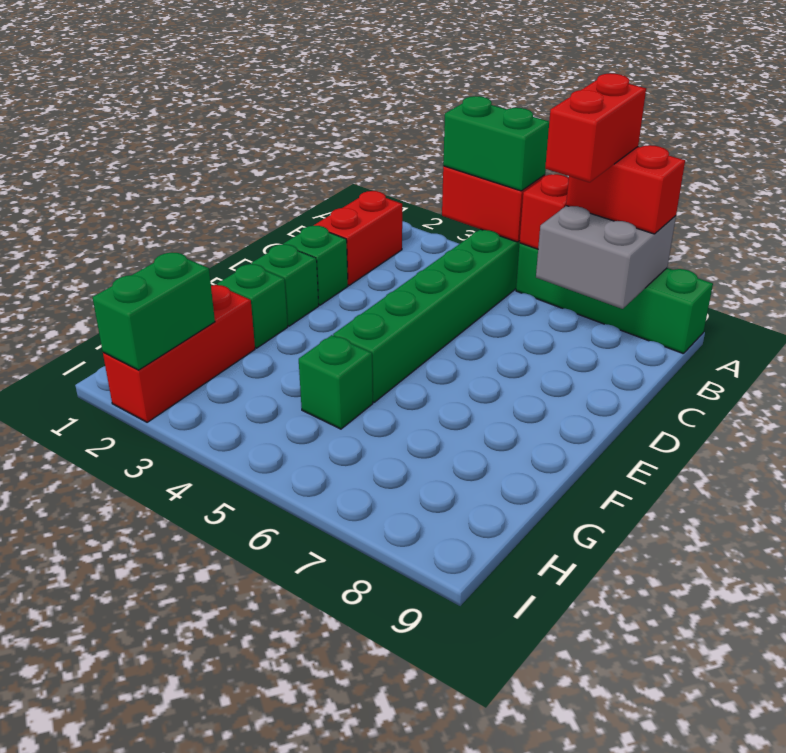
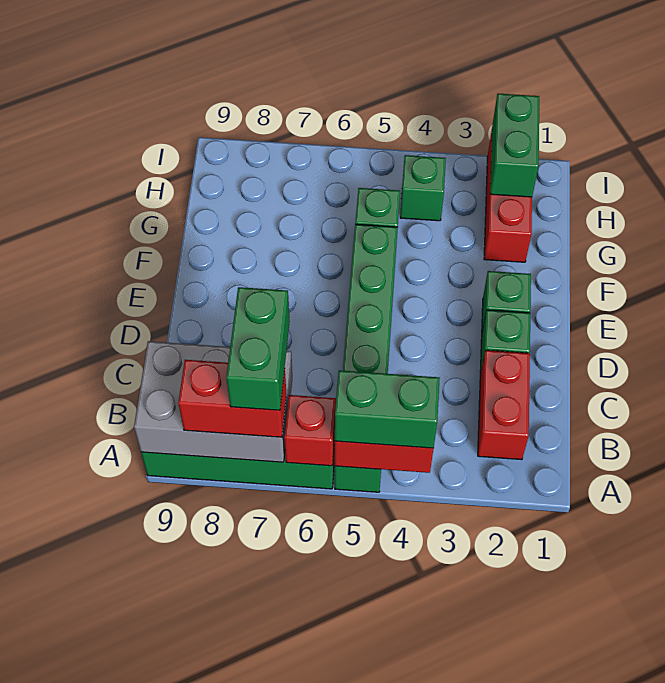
grey brick A7:B8 level 2 -> grey brick A7:B9 level 2
red brick A7:B7 level 4 -> green brick A7:B7 level 4
green brick F2 level 1 -> green brick H4 level 1

